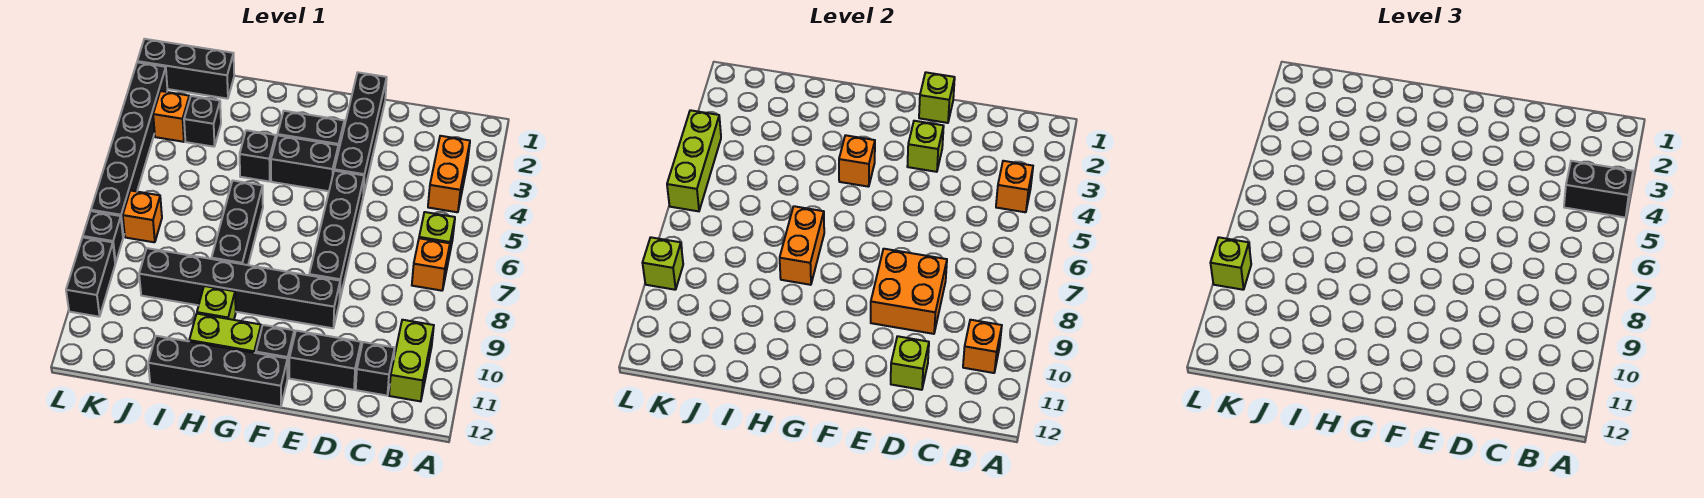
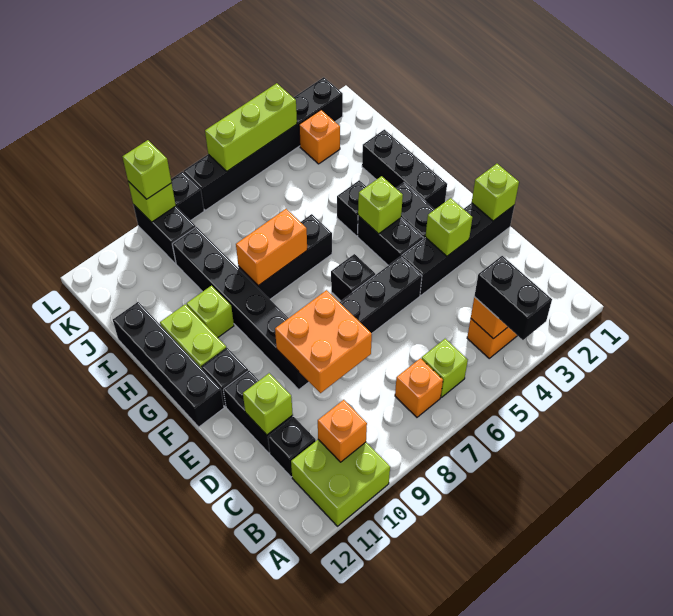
lime brick B10:B11 level 1 -> lime brick A10:B11 level 1
orange brick G4 level 2 -> lime brick G4 level 2
black brick J1:L1 level 1 -> black brick G2:I2 level 1
black brick J3 level 1 -> black brick F6 level 1
orange brick K7 level 1 -> none
black brick L9:L10 level 1 -> black brick K9:L9 level 1

